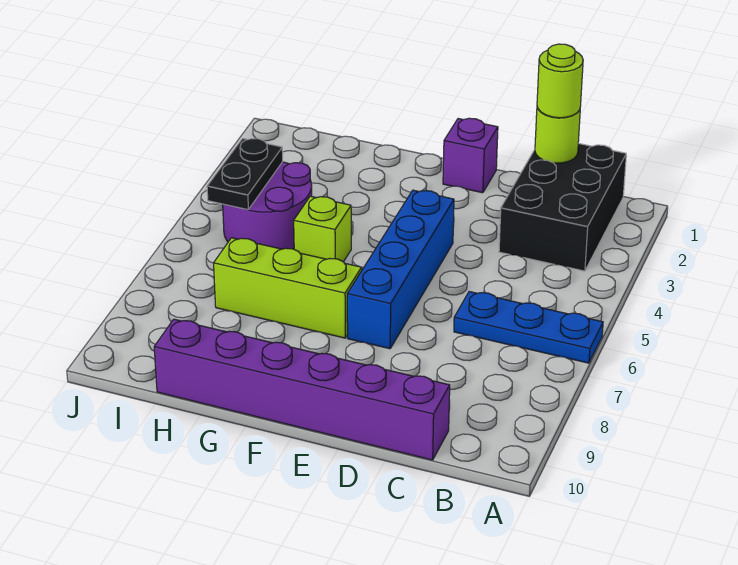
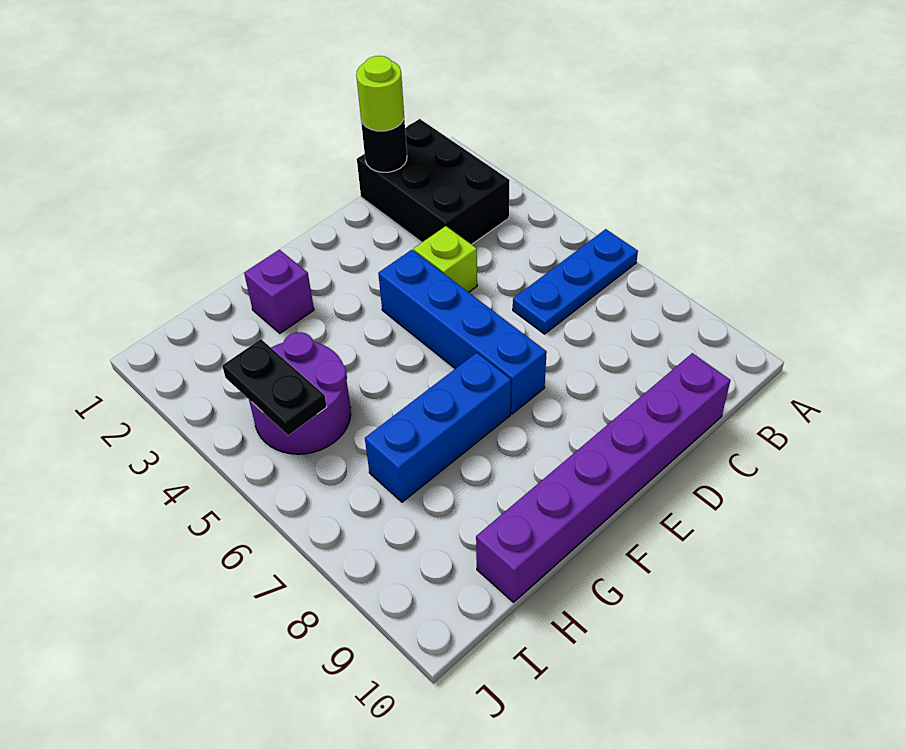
lime round brick C1 level 2 -> black round brick C1 level 2
purple brick E1 level 1 -> purple brick G2 level 1
lime brick F7:H7 level 1 -> blue brick F7:H7 level 1
lime brick G5 level 1 -> lime brick D4 level 1

